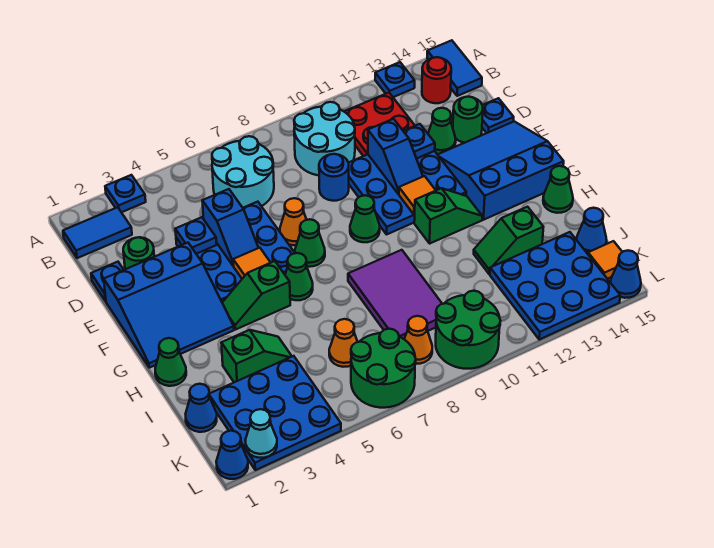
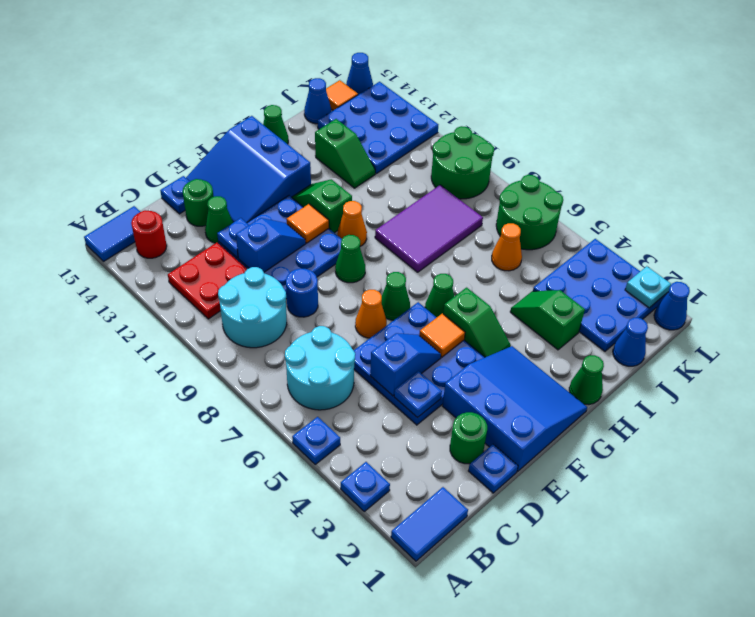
blue plate A13 level 1 -> blue plate A5 level 1
blue tile B1:B2 level 1 -> blue tile A1:B1 level 1
orange cone K8 level 1 -> orange cone G10 level 1
cyan cone L2 level 2 -> cyan plate L2 level 2

